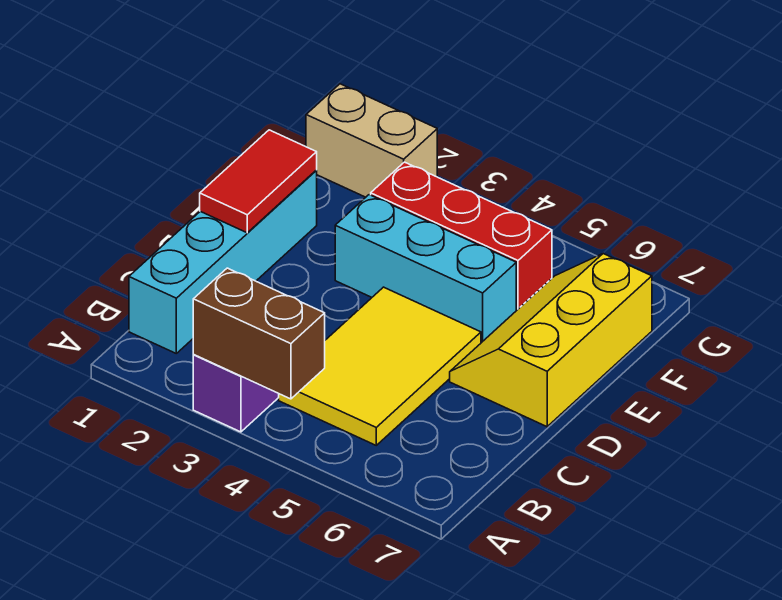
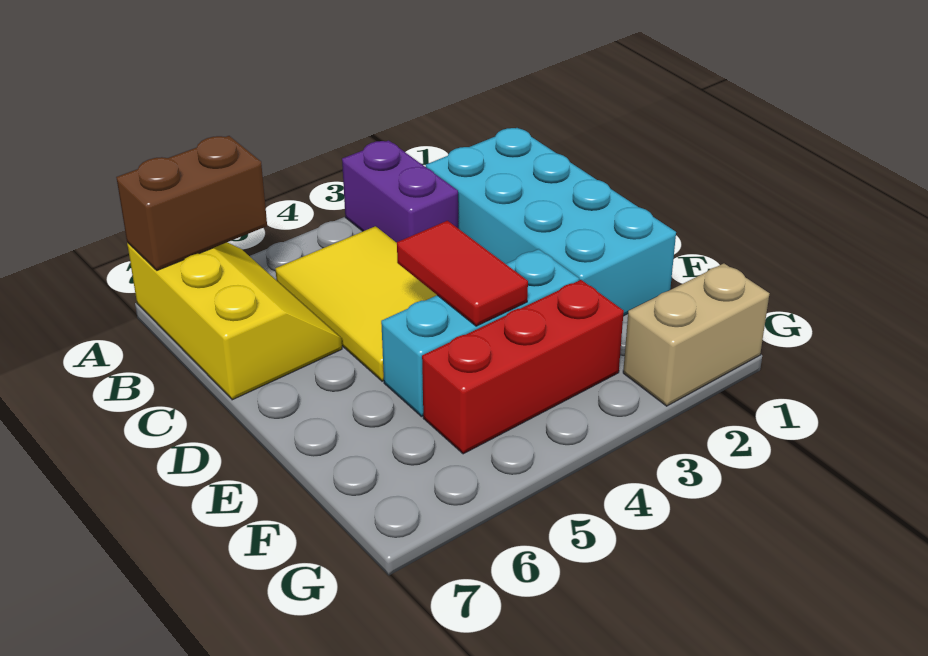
brown brick A3:A4 level 2 -> brown brick A6:A7 level 2
cyan brick B1:E1 level 1 -> cyan brick B1:E2 level 1
red tile D1:E1 level 2 -> red tile D4:E4 level 2
yellow slope D6:F7 level 1 top 7 -> yellow slope A6:C7 level 1 top 7

